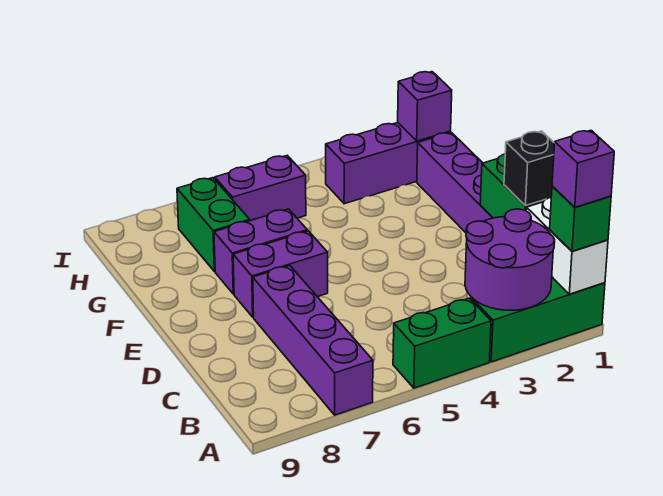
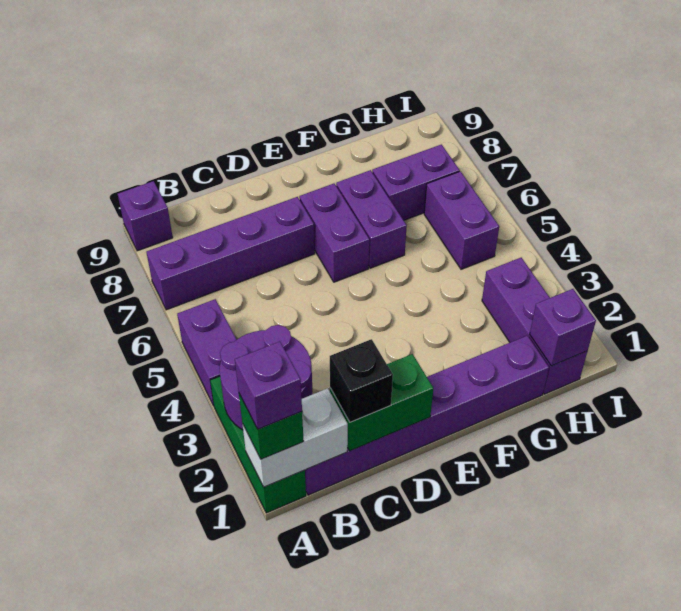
green brick A4:A5 level 1 -> purple brick A4:A5 level 1
none -> purple brick A9 level 1
green brick G7:H7 level 1 -> purple brick G7:H7 level 1

